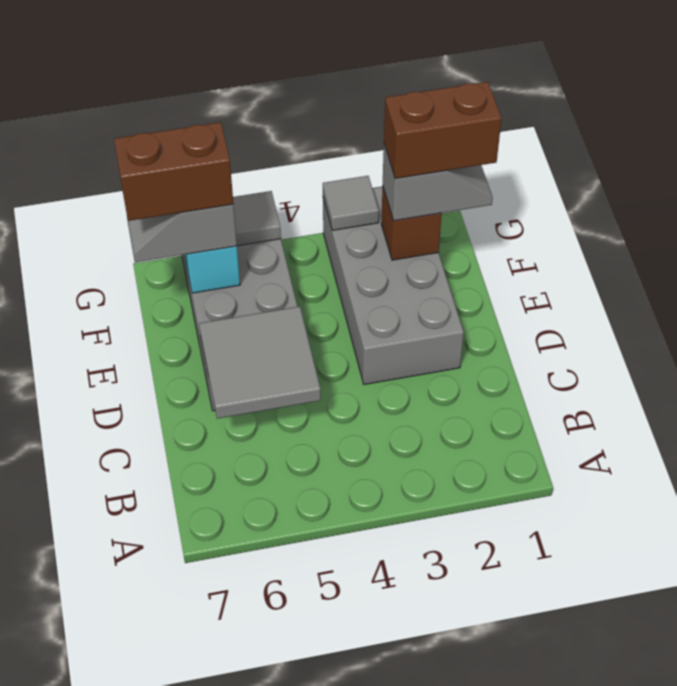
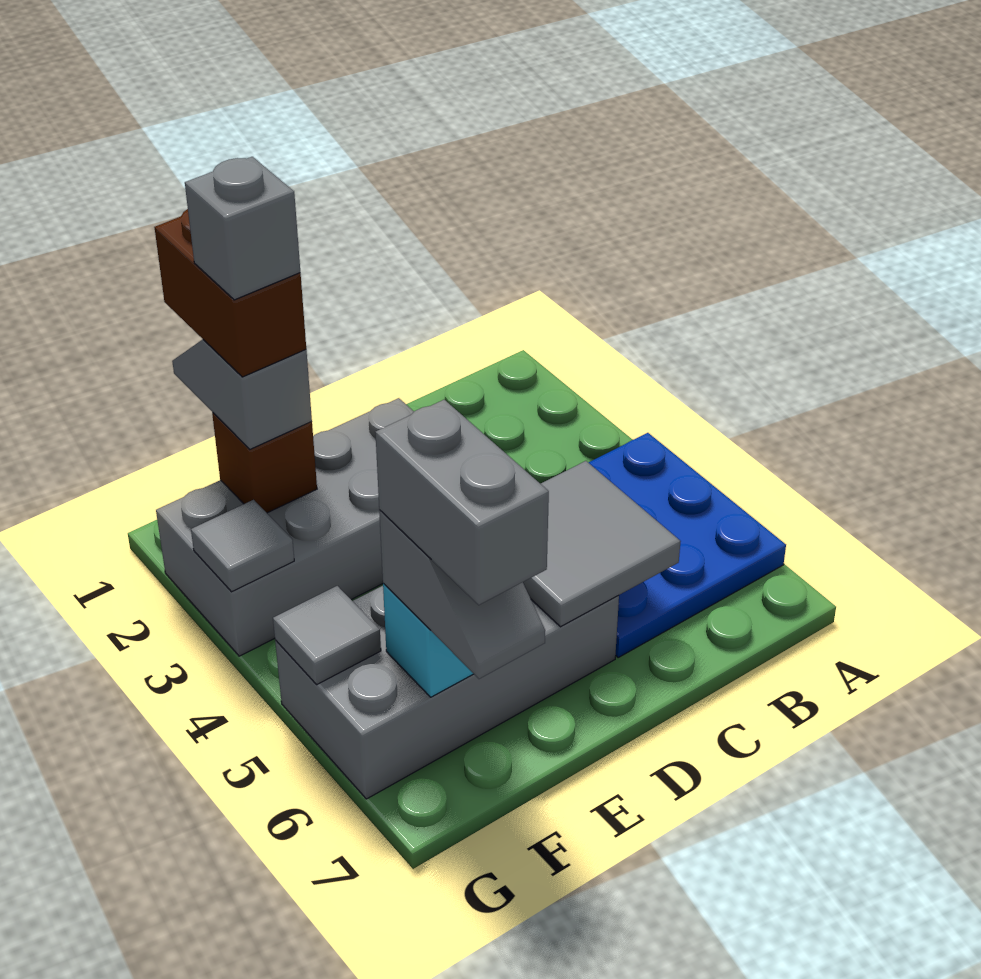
none -> blue plate A4:C6 level 1
none -> grey brick F2 level 5
brown brick F6:F7 level 4 -> grey brick F6:F7 level 4

